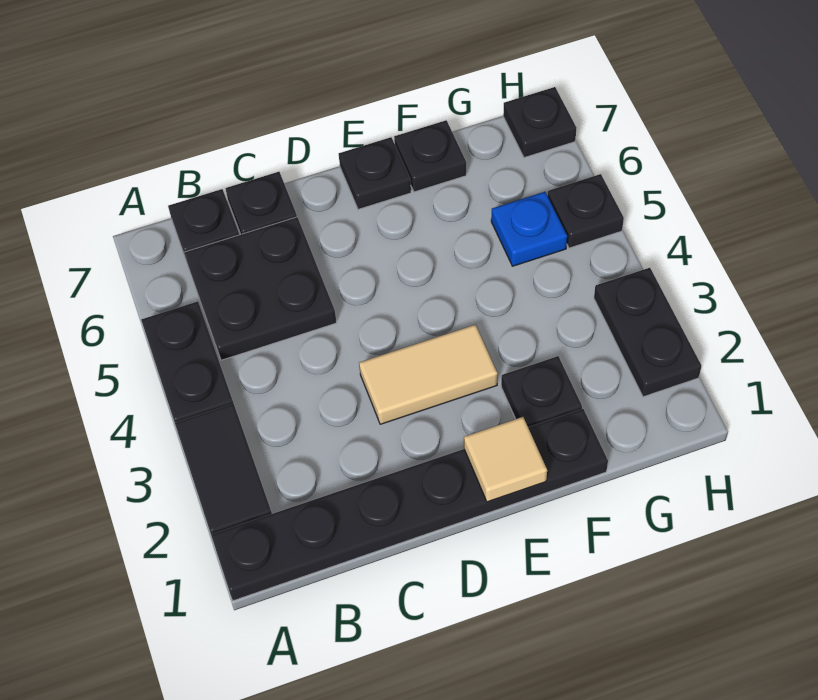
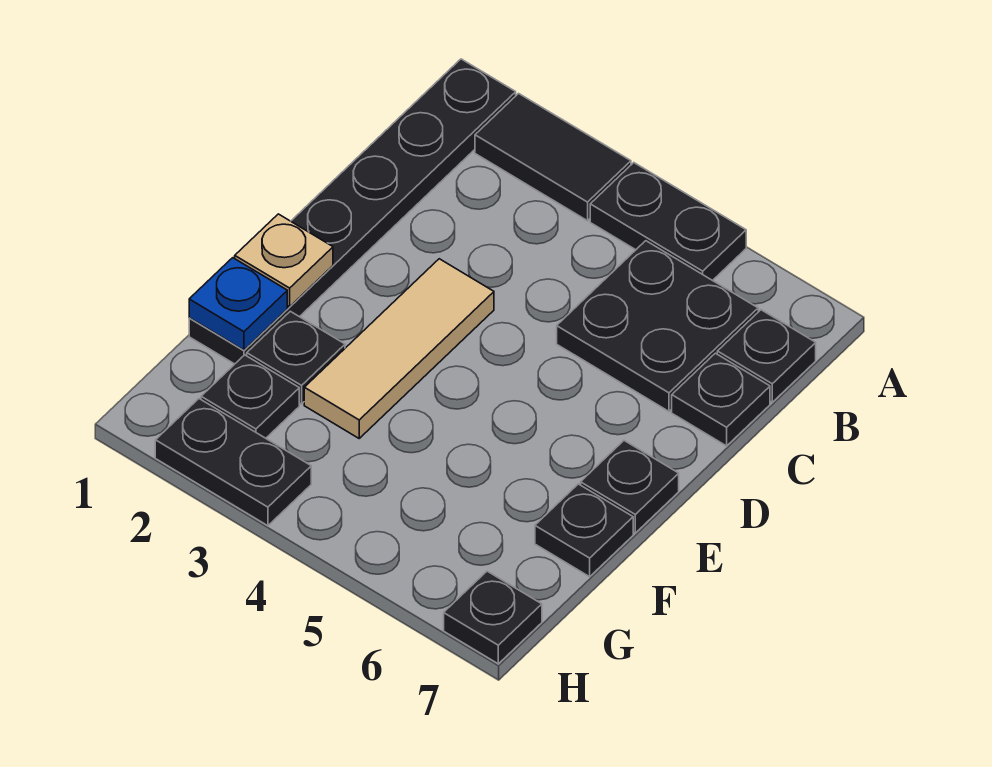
tan tile D3:E3 level 1 -> tan tile D3:F3 level 1
tan tile E1 level 2 -> tan plate E1 level 2
blue plate G5 level 1 -> blue plate F1 level 2
black plate H5 level 1 -> black plate G2 level 1

